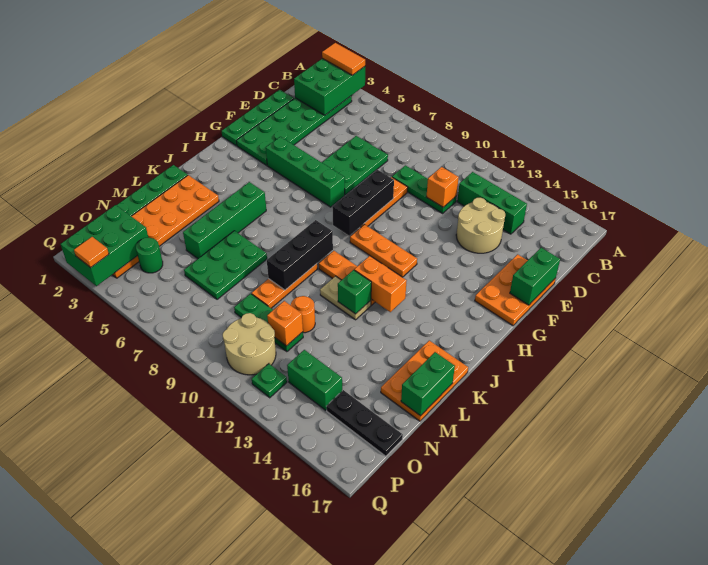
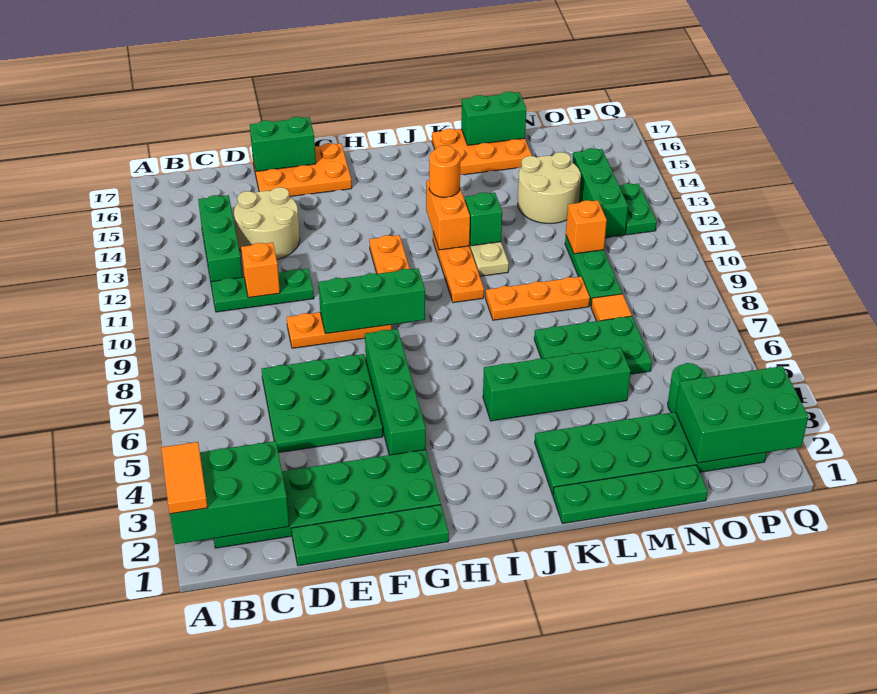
green plate D6:F7 level 1 -> green plate D5:F7 level 1
green plate D9:D11 level 1 -> green plate C11:E11 level 1
black brick F9:H9 level 2 -> green brick F9:H9 level 2
black brick J9:L9 level 2 -> none
orange plate K2:P3 level 1 -> green plate K2:P3 level 1
orange round brick M11 level 1 -> orange round brick J13 level 3
tan round brick O10:P11 level 1 -> tan round brick M13:N14 level 1
green brick O13:O14 level 1 -> green brick O12:O14 level 1
black plate O15:O17 level 1 -> none
green plate P12 level 1 -> green plate P12:P13 level 1
orange tile Q3 level 3 -> orange tile N8 level 1

